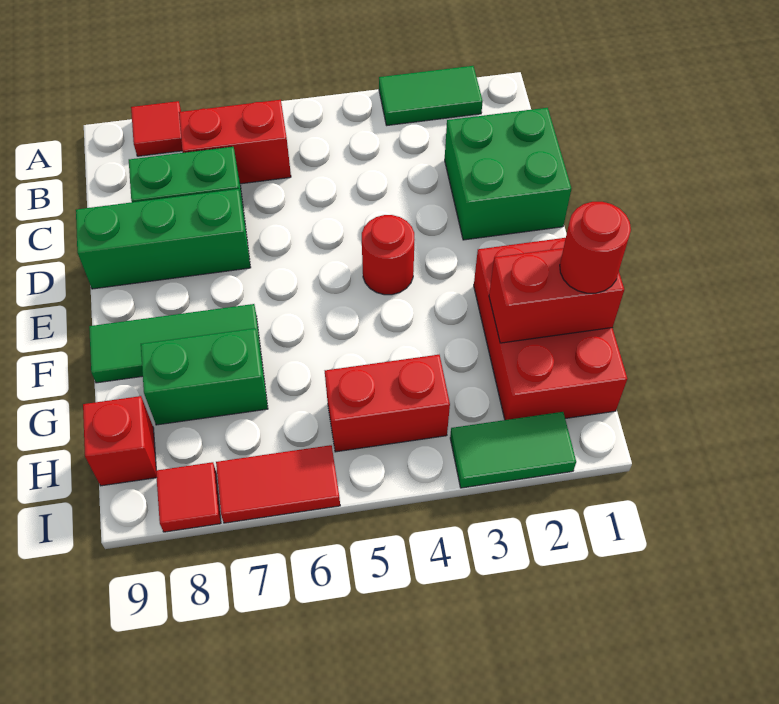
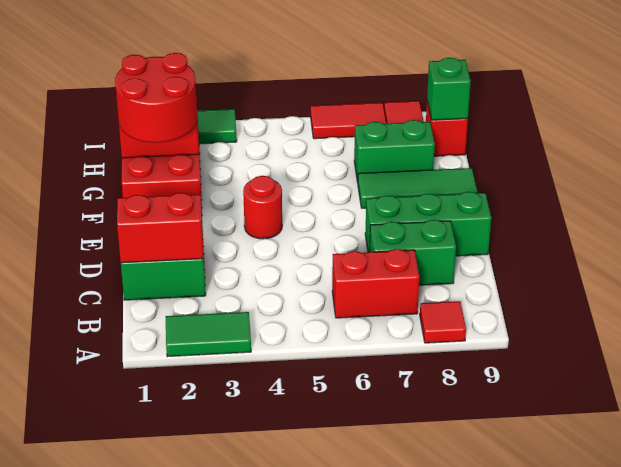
red round brick G1 level 3 -> red round brick F1:G2 level 3
red brick H4:H5 level 1 -> red brick C1:C2 level 2
none -> green brick H9 level 2

